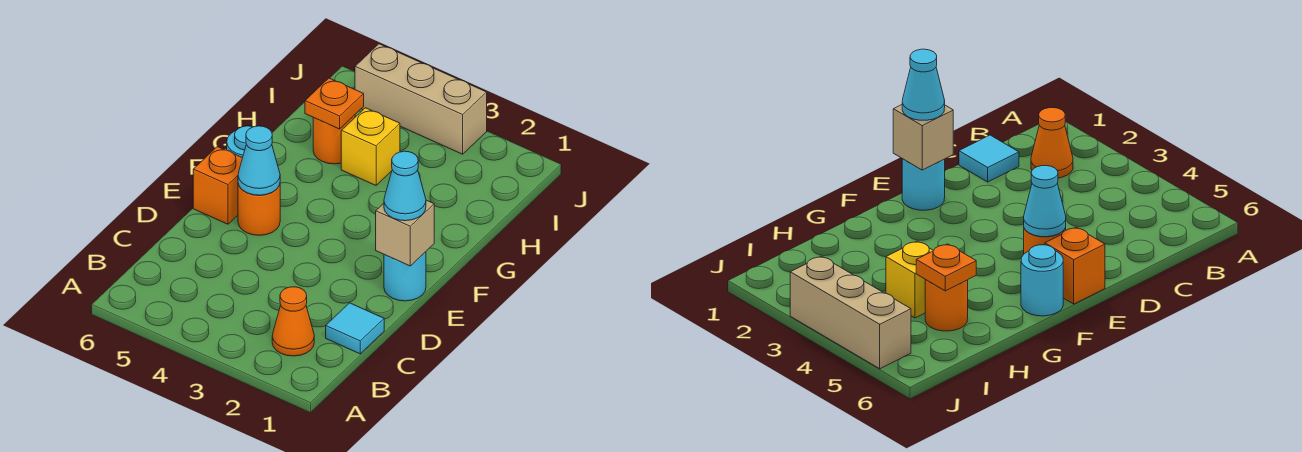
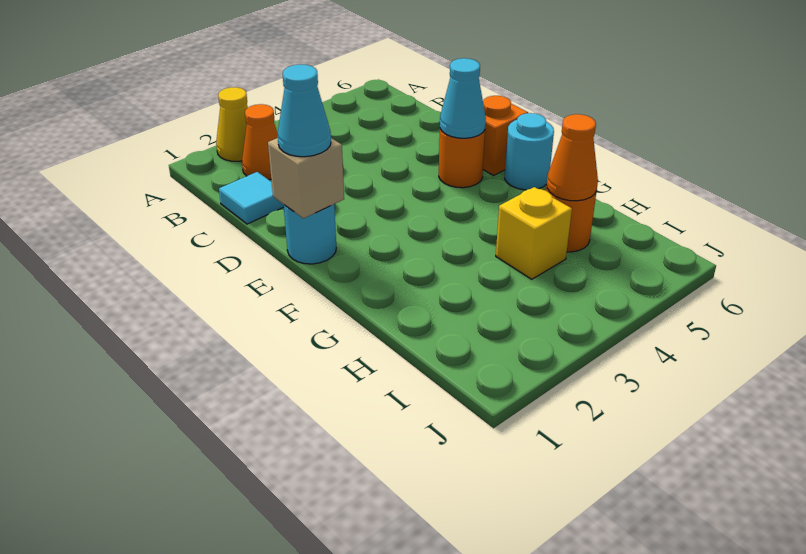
none -> yellow cone A2 level 1
orange plate H5 level 2 -> orange cone H5 level 2
tan brick J3:J5 level 1 -> none

